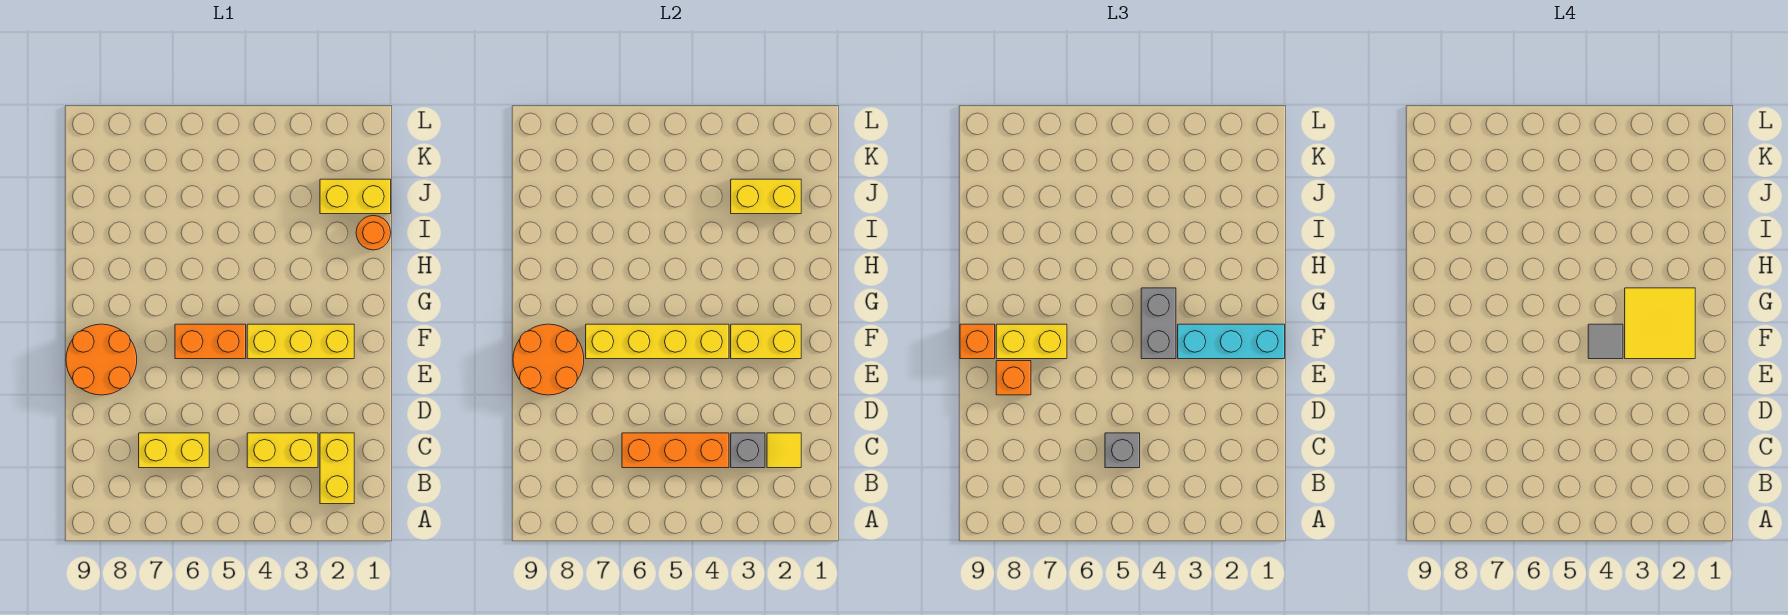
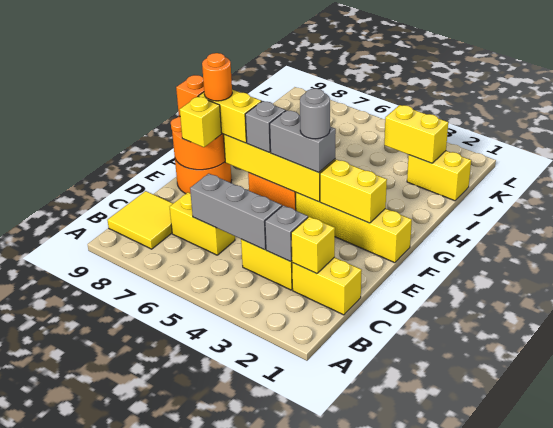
yellow brick B2:C2 level 1 -> yellow brick C1:C2 level 1
yellow tile C2 level 2 -> yellow brick C2 level 2
orange brick C4:C6 level 2 -> grey brick C4:C6 level 2
grey brick C5 level 3 -> grey brick F6 level 3
orange brick E8 level 3 -> yellow brick E8 level 3
cyan brick F1:F3 level 3 -> none
yellow brick F2:F4 level 1 -> yellow brick F1:F4 level 1
yellow tile F2:G3 level 4 -> yellow tile B8:C9 level 1
grey brick F4:G4 level 3 -> grey brick F4:F5 level 3
grey tile F4 level 4 -> grey round brick F4 level 4
orange round brick I1 level 1 -> orange round brick F8 level 4

